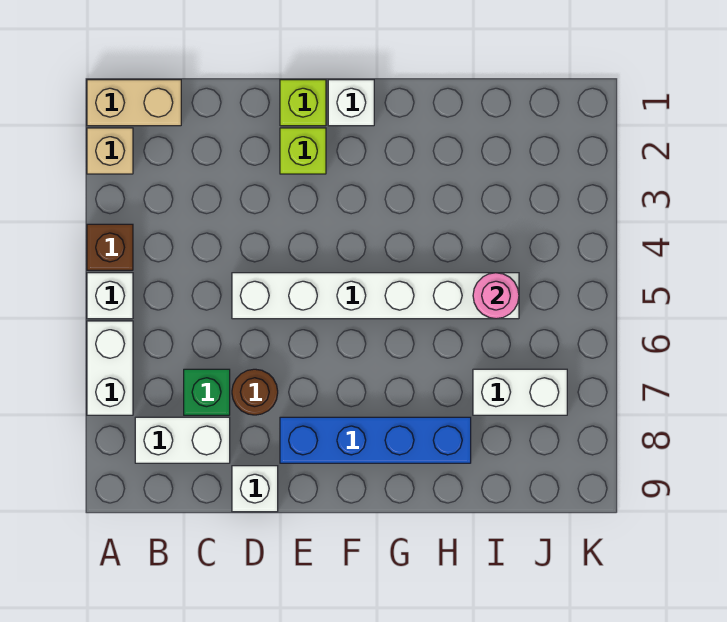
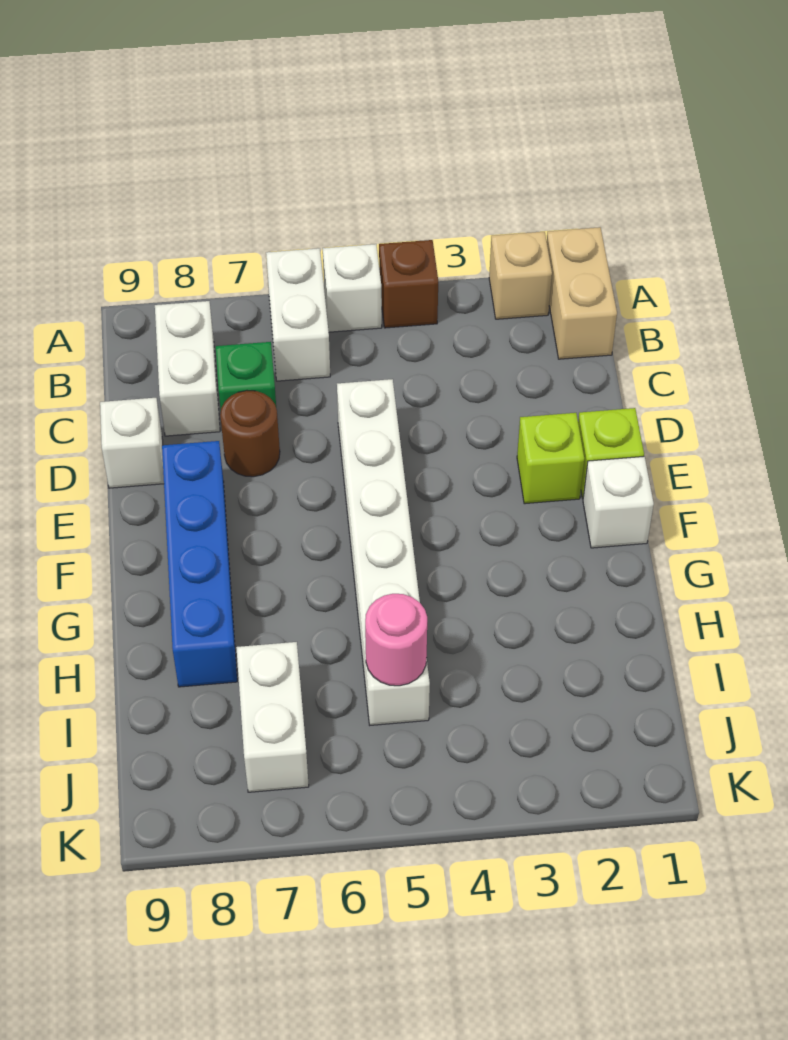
white brick A6:A7 level 1 -> white brick A6:B6 level 1

